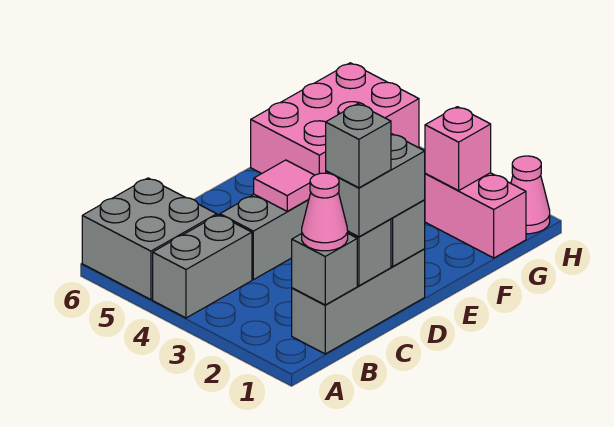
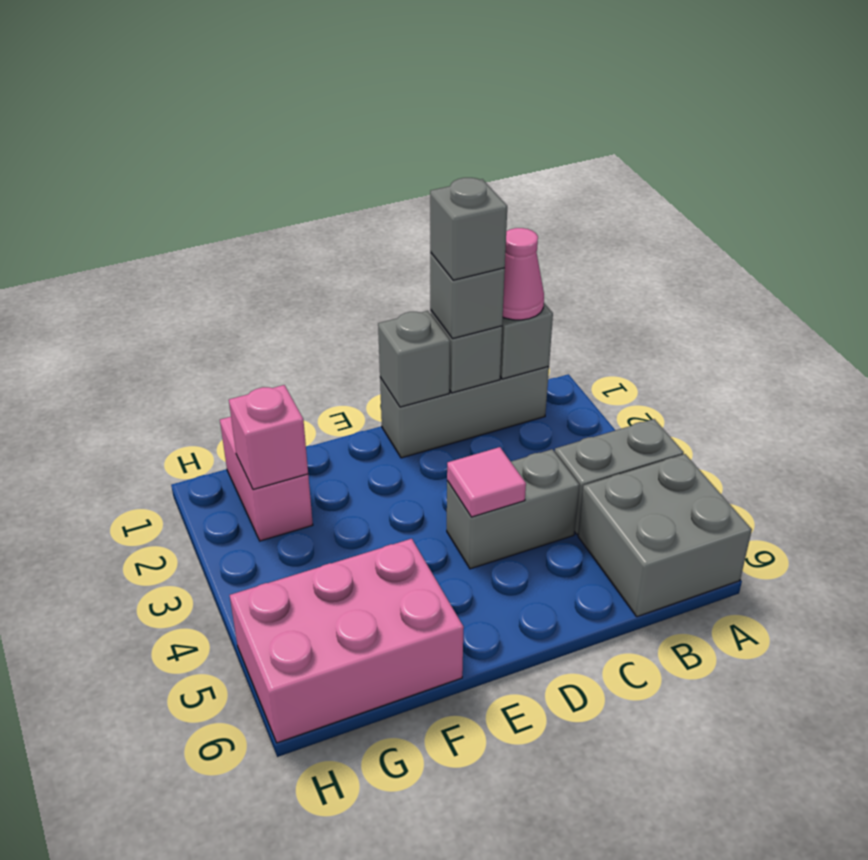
grey brick C1:D1 level 3 -> grey brick C1 level 3
pink cone H1 level 1 -> none

